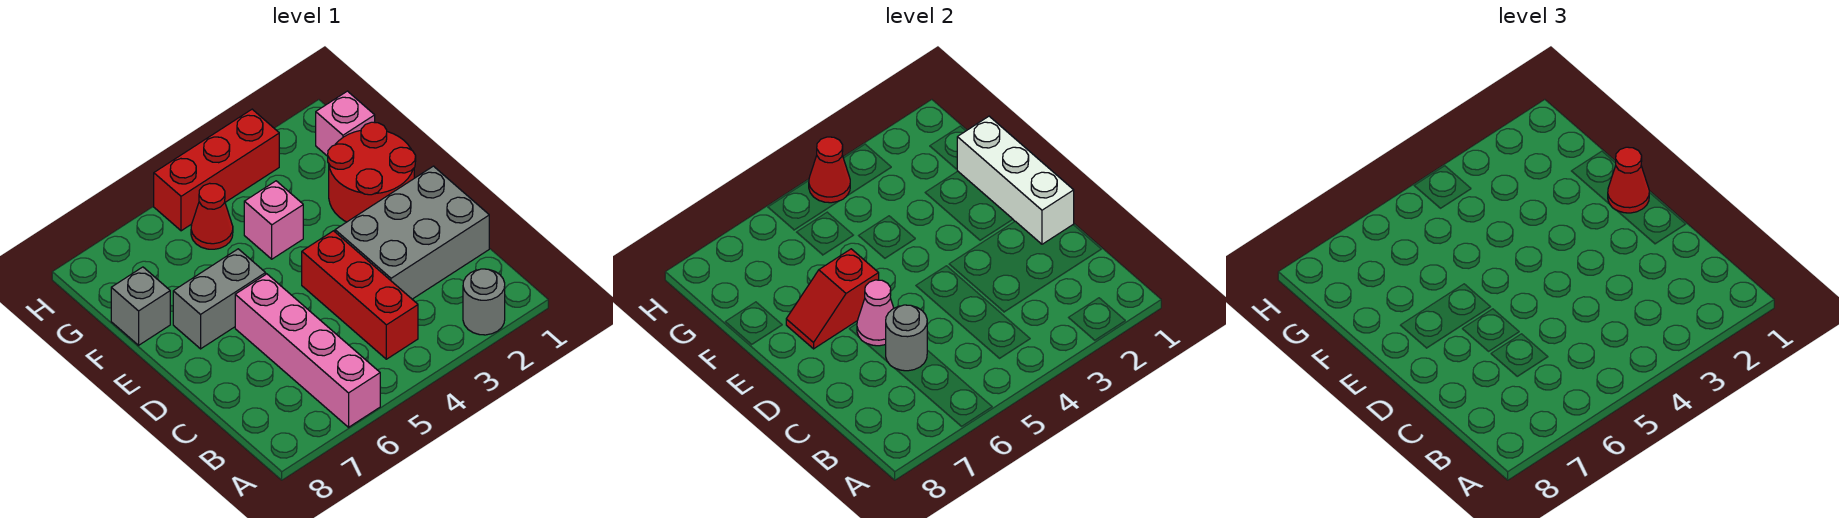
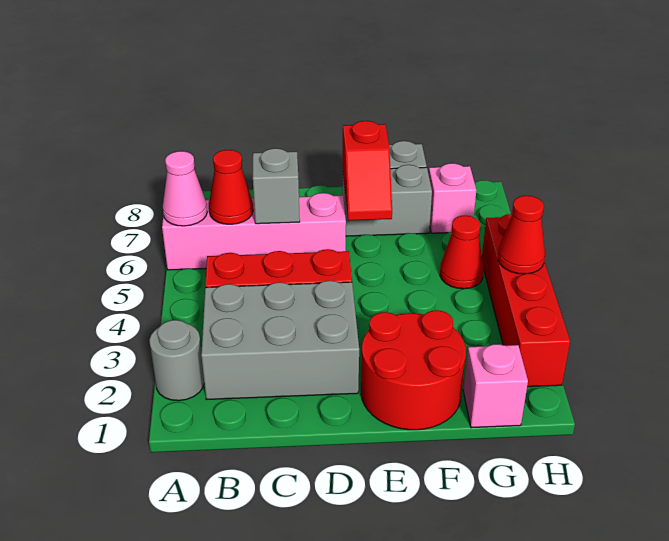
grey brick C1:D3 level 1 -> grey brick B2:D3 level 1
grey round brick C6 level 2 -> grey brick C6 level 2
white brick D1:F1 level 2 -> none
pink cone D6 level 2 -> pink cone A6 level 2
red cone E1 level 3 -> red cone B6 level 2
grey brick E6:E7 level 1 -> grey brick E7:F7 level 1
red slope E6:E7 level 2 top 6 -> red slope E6:E7 level 2 top 7
pink brick F4 level 1 -> pink brick G7 level 1
red brick H3:H5 level 1 -> red brick H2:H5 level 1

